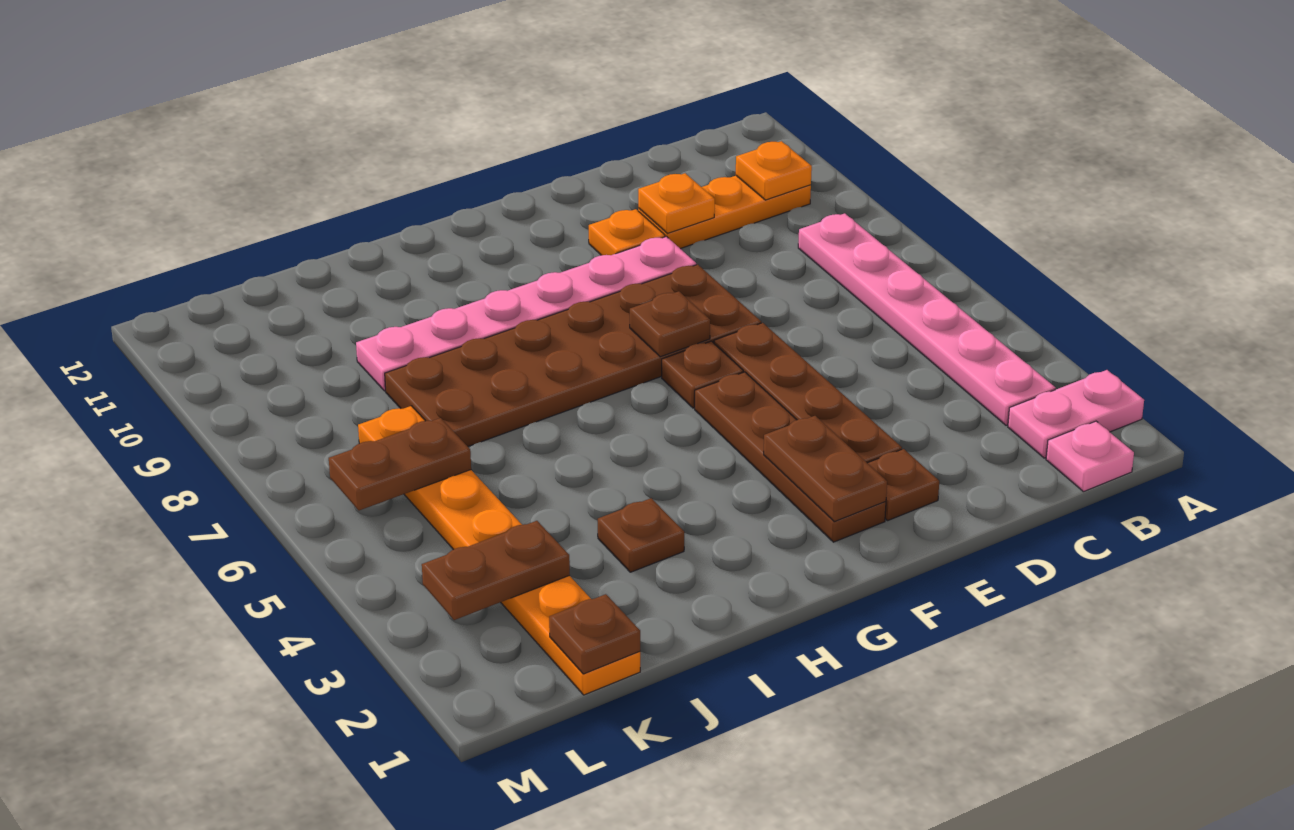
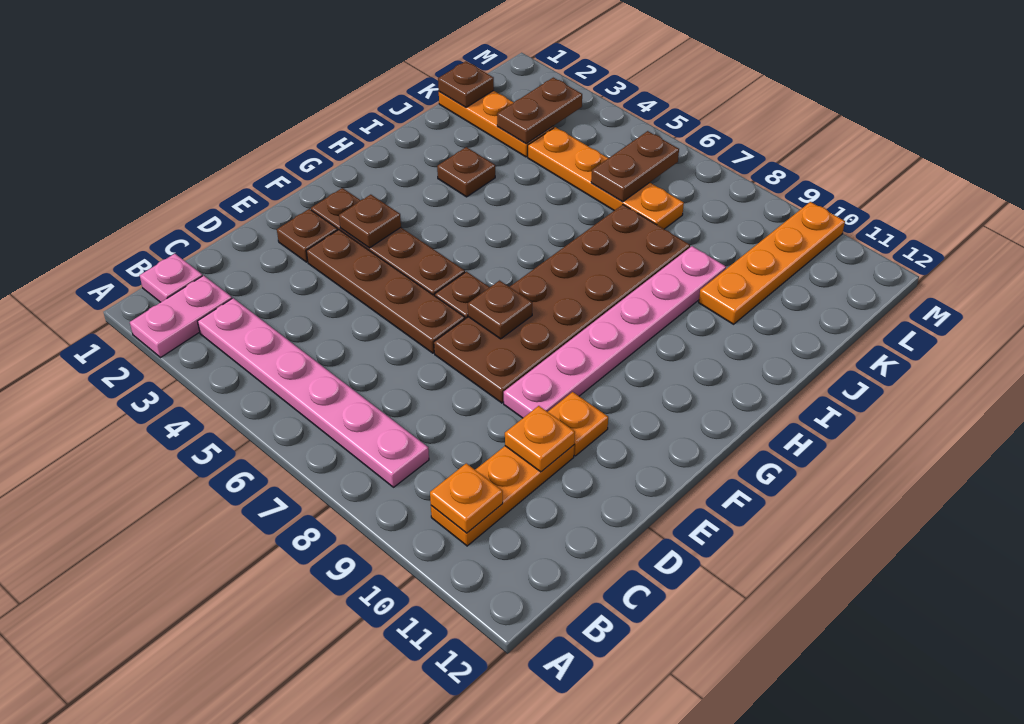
brown plate F2:F3 level 2 -> brown plate F3 level 2
none -> orange plate J10:M10 level 1

